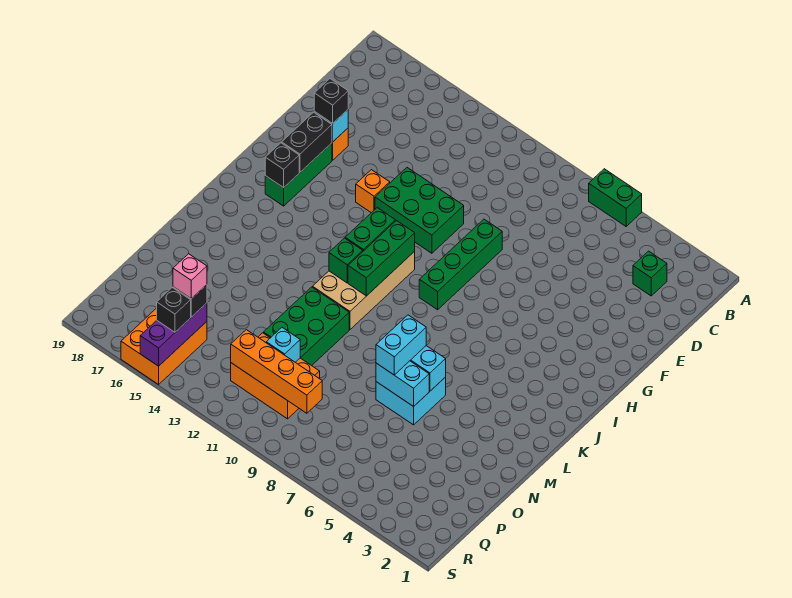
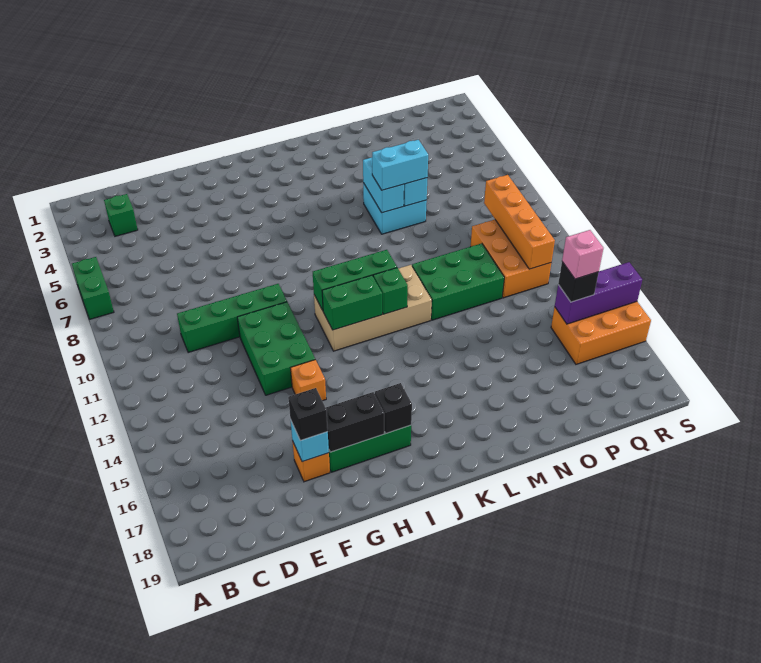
green brick F9:I9 level 1 -> green brick D10:G10 level 1
cyan brick P11 level 2 -> none
black brick R15 level 3 -> none

